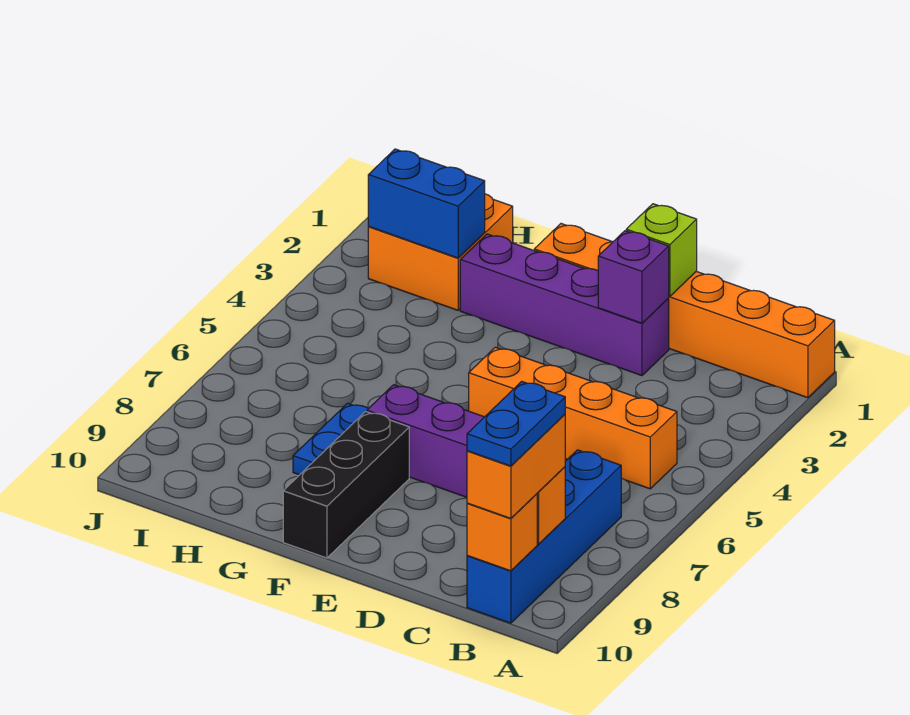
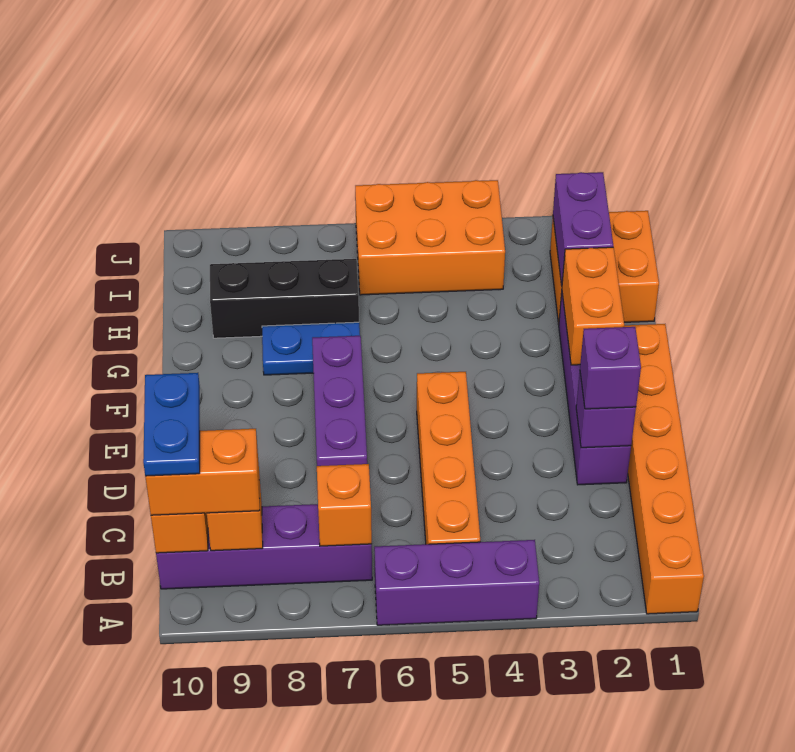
none -> purple brick A4:A6 level 1
blue brick B7:B10 level 1 -> purple brick B7:B10 level 1
none -> orange brick B7 level 2
blue plate B9:B10 level 4 -> blue plate B10:C10 level 4
lime brick D1 level 2 -> none
none -> purple brick D2 level 3
none -> orange brick F2:G2 level 2
black brick F8:F10 level 1 -> black brick H7:H9 level 1
blue brick H2:I2 level 2 -> purple brick H2:I2 level 2
none -> orange brick I4:J6 level 1

